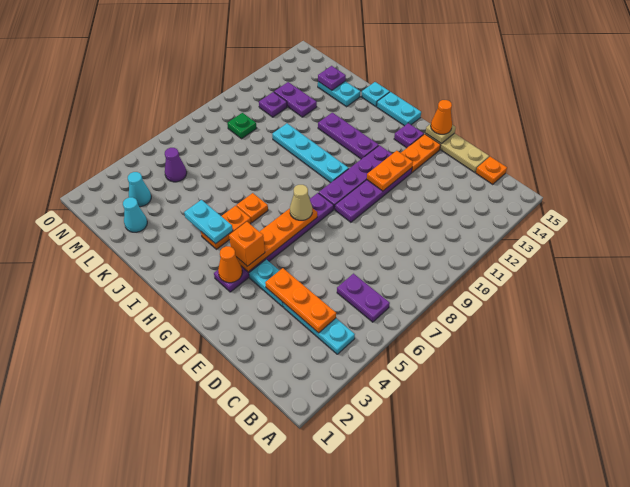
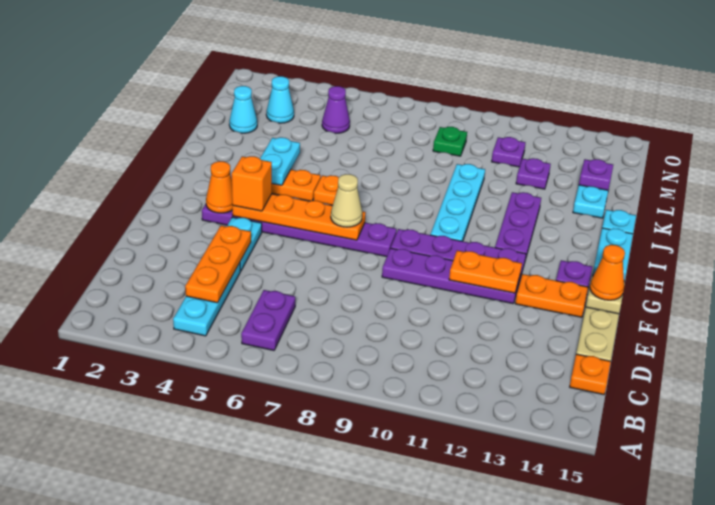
purple plate L12:M12 level 1 -> purple plate L12 level 1

